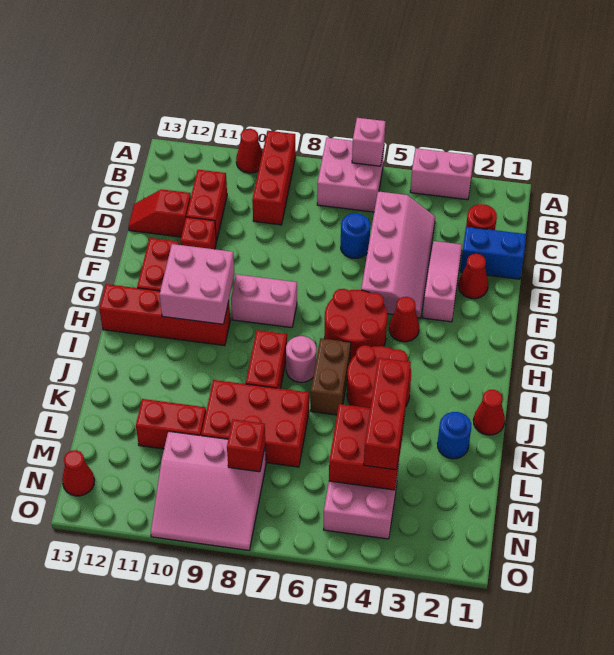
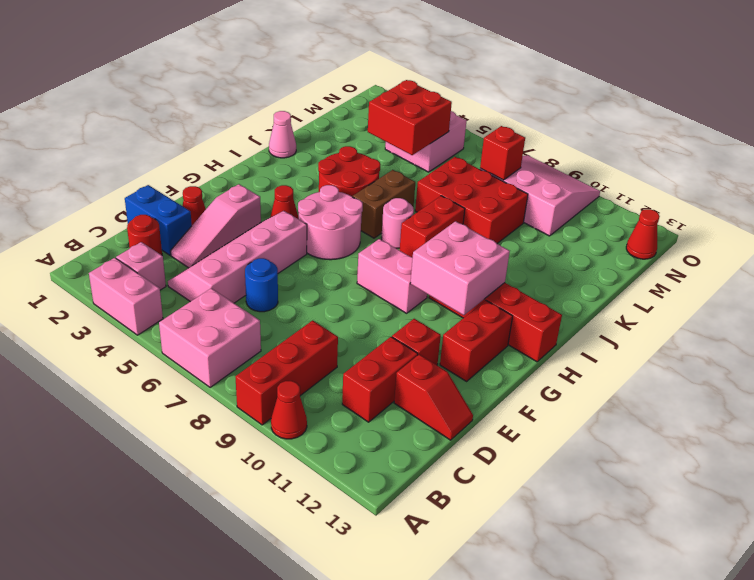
pink brick A6 level 2 -> pink brick B3 level 1
red round brick G5:H6 level 1 -> pink round brick G5:H6 level 1
red cone J1 level 1 -> pink cone J1 level 1
blue round brick K2 level 1 -> none
red brick K4:M4 level 3 -> none
red brick L10:L11 level 1 -> none

